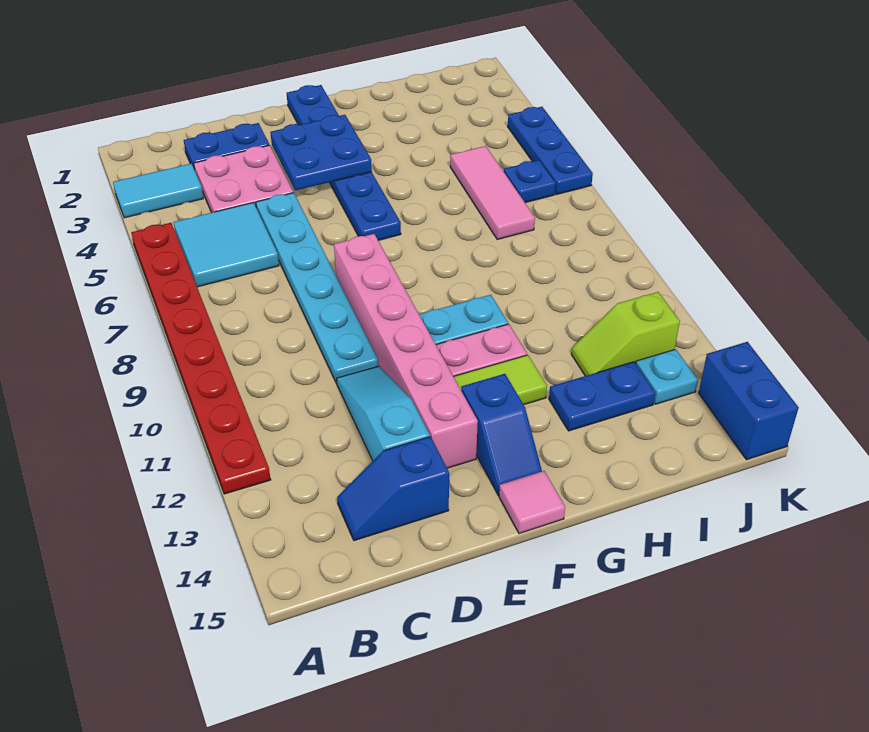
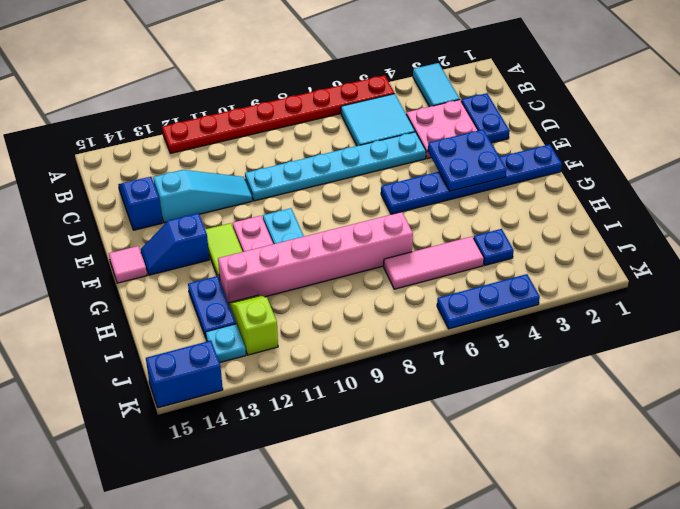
pink brick E8:E13 level 1 -> pink brick H7:H12 level 1
blue plate J6 level 1 -> blue plate I4 level 1

